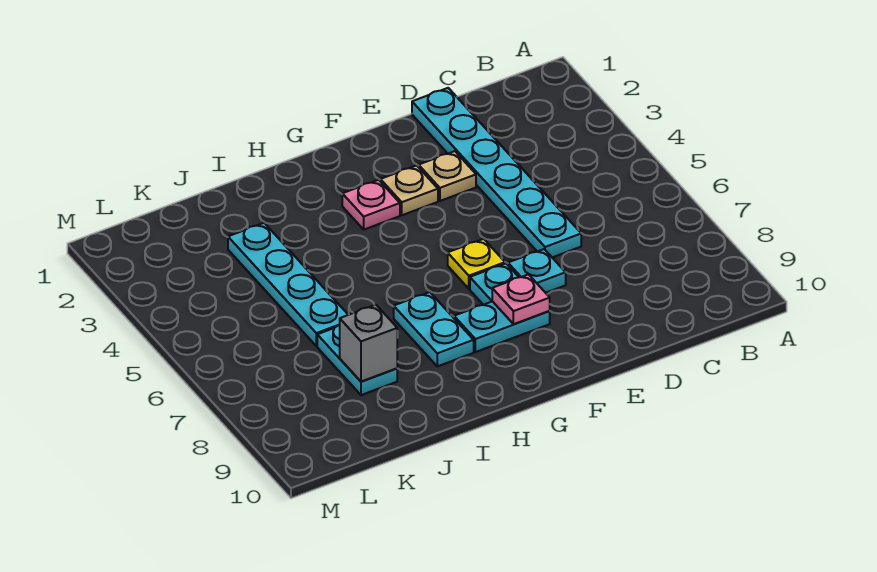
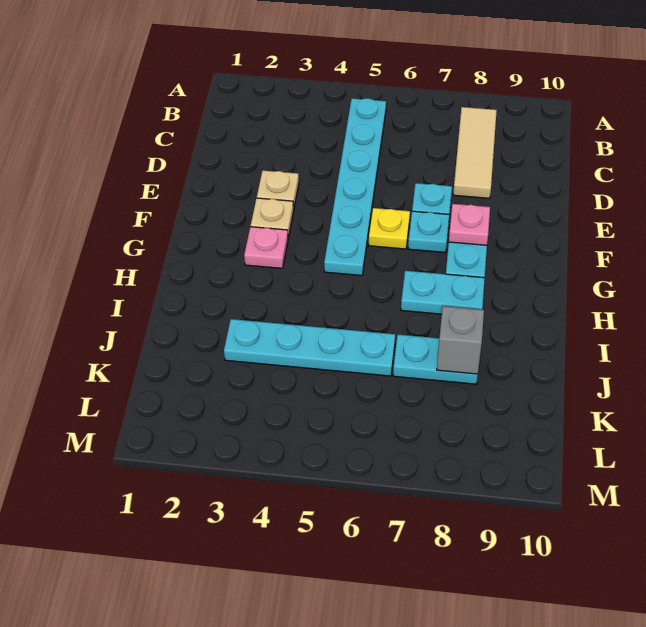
none -> tan tile B8:D8 level 1
cyan plate D1:D6 level 1 -> cyan plate B5:G5 level 1

